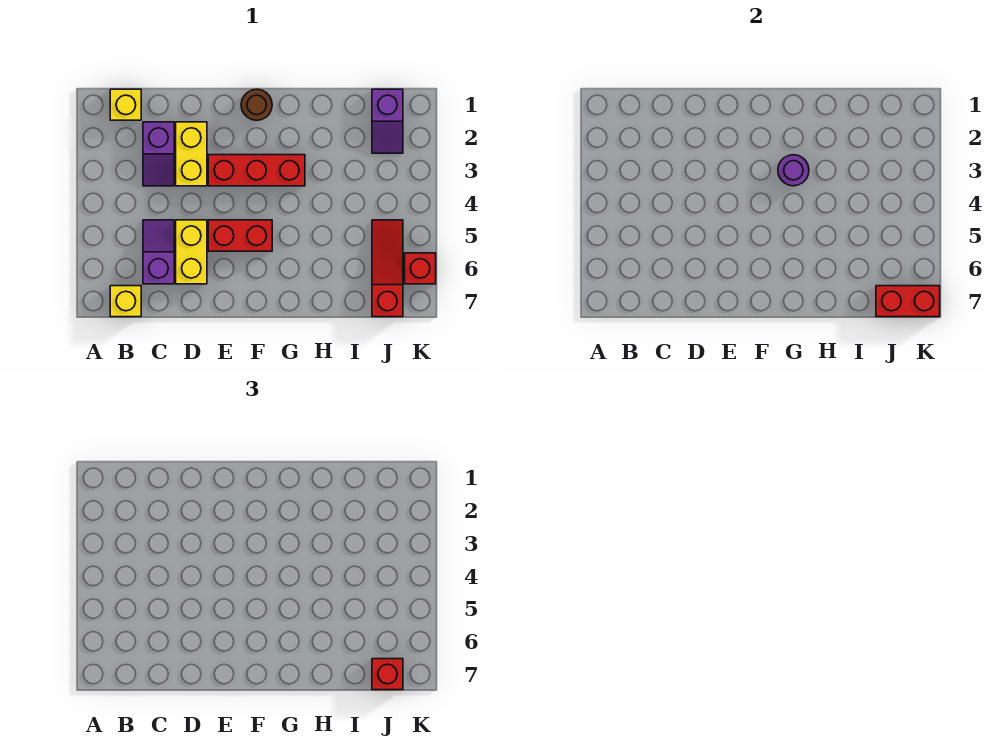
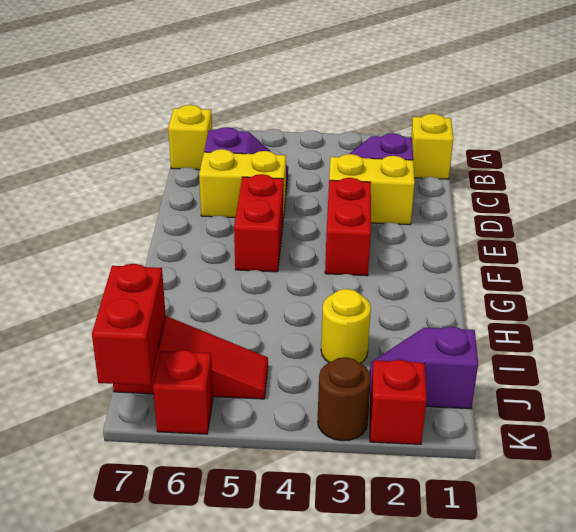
red brick E3:G3 level 1 -> red brick E3:F3 level 1
brown round brick F1 level 1 -> brown round brick K3 level 1
purple round brick G3 level 2 -> none
none -> yellow round brick I3 level 1
red brick J7 level 3 -> red brick K2 level 1

